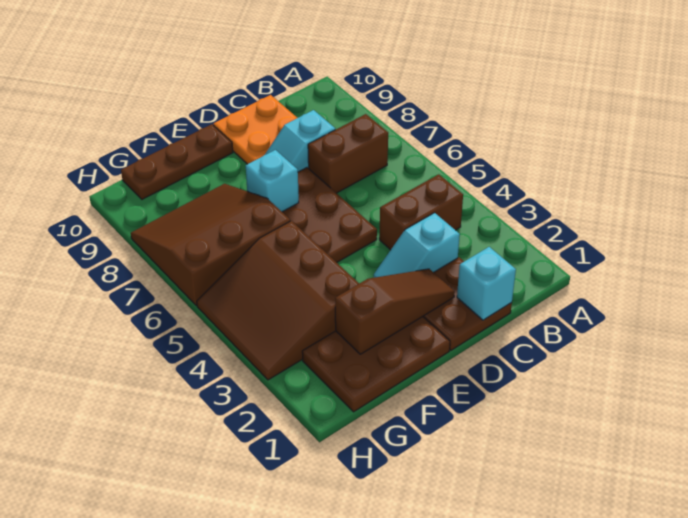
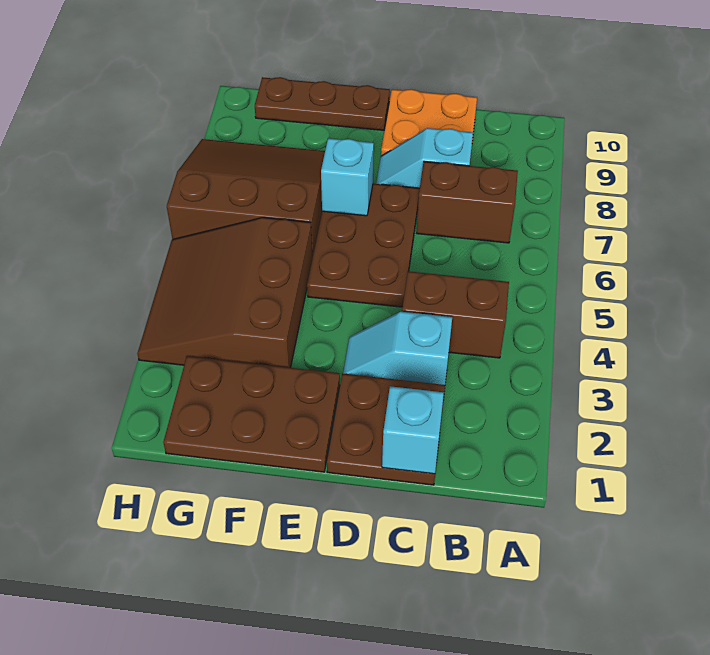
brown slope D2:F2 level 2 top F -> none

